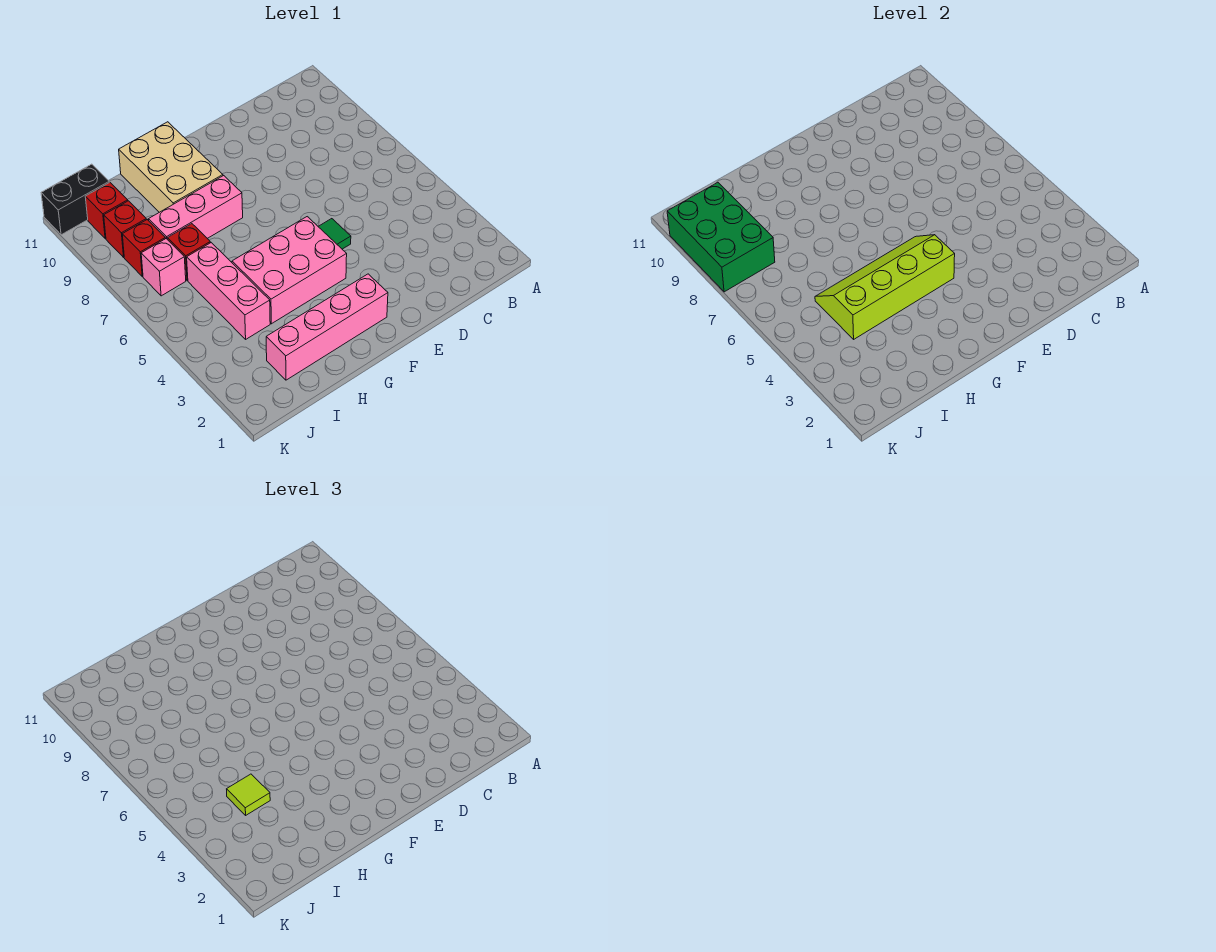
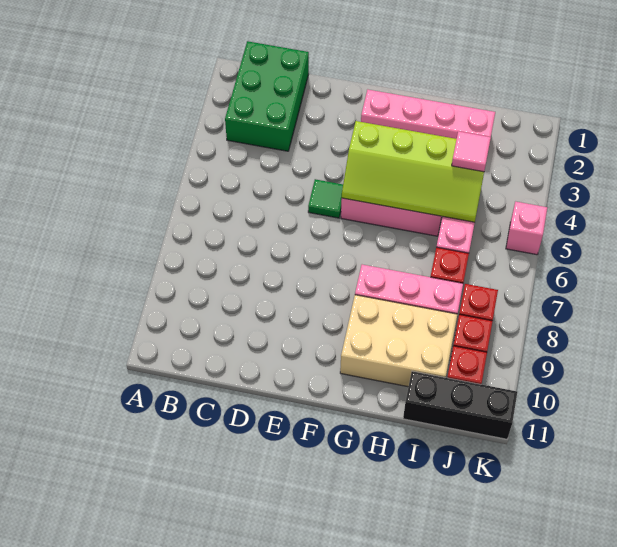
tan brick G9:H11 level 1 -> tan brick G9:I10 level 1
lime tile I4 level 3 -> pink tile I4 level 3
pink brick J7 level 1 -> pink brick K5 level 1
green brick J8:K10 level 2 -> green brick B1:C3 level 1
black brick J11:K11 level 1 -> black brick I11:K11 level 1

